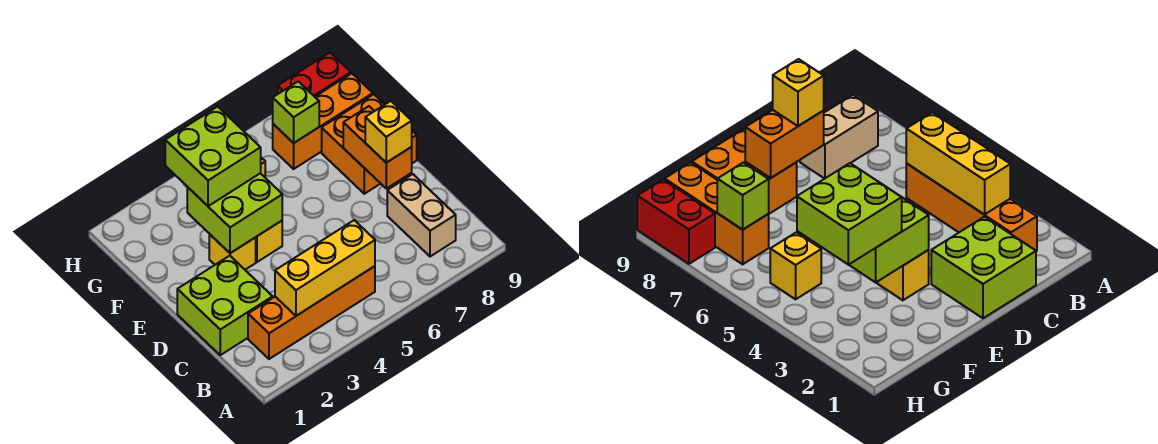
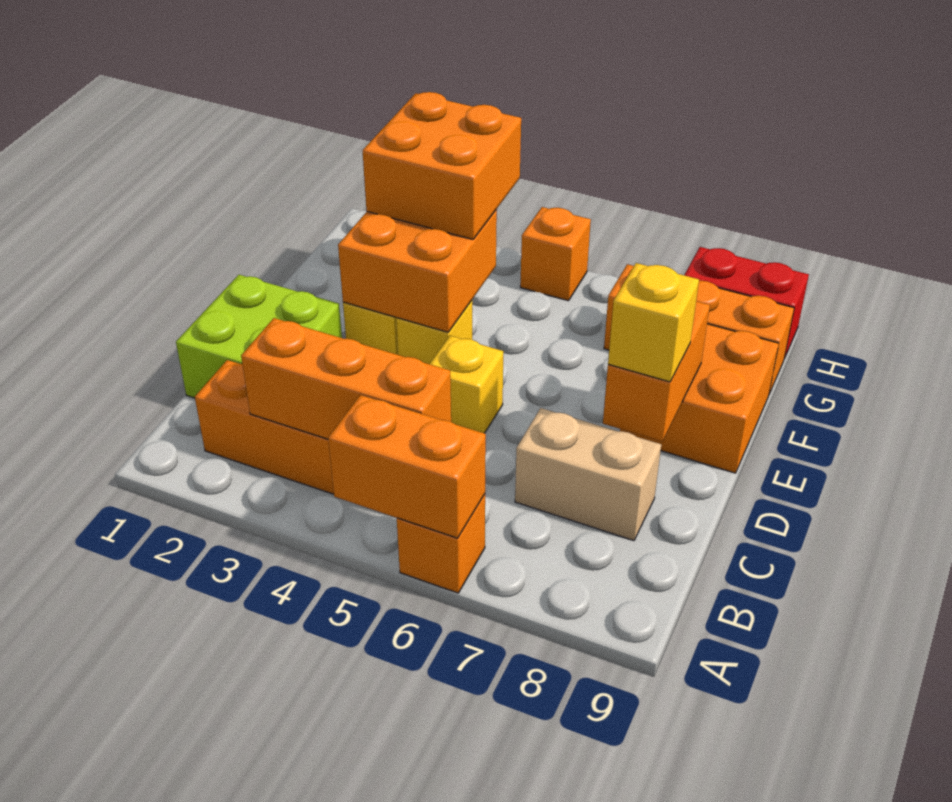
none -> orange brick A5:A6 level 2
none -> orange brick A6 level 1
yellow brick B3:B5 level 2 -> orange brick B3:B5 level 2
tan brick B8:C8 level 1 -> tan brick C7:C8 level 1
lime brick E3:F4 level 2 -> orange brick E3:F4 level 2
lime brick F3:G4 level 3 -> orange brick F3:G4 level 3
yellow brick G5 level 1 -> yellow brick D5 level 1
lime brick G7 level 2 -> none
none -> orange brick H5 level 1

